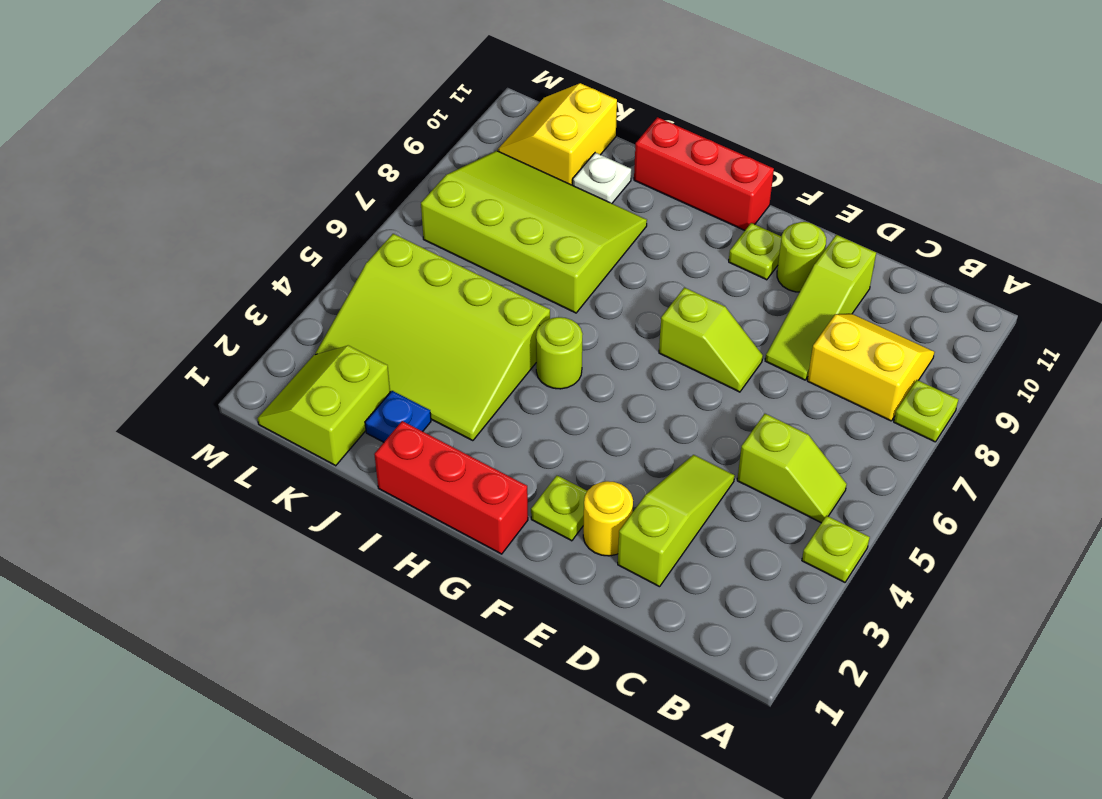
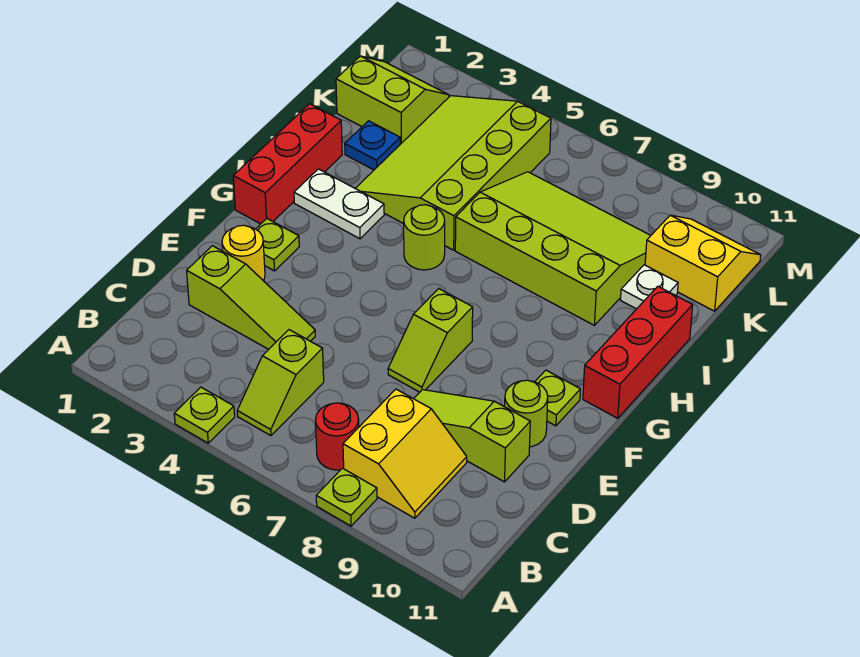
none -> red round brick B7 level 1
none -> white plate H2:H3 level 1
lime slope I7:L9 level 1 top 7 -> lime slope I6:K9 level 1 top I

